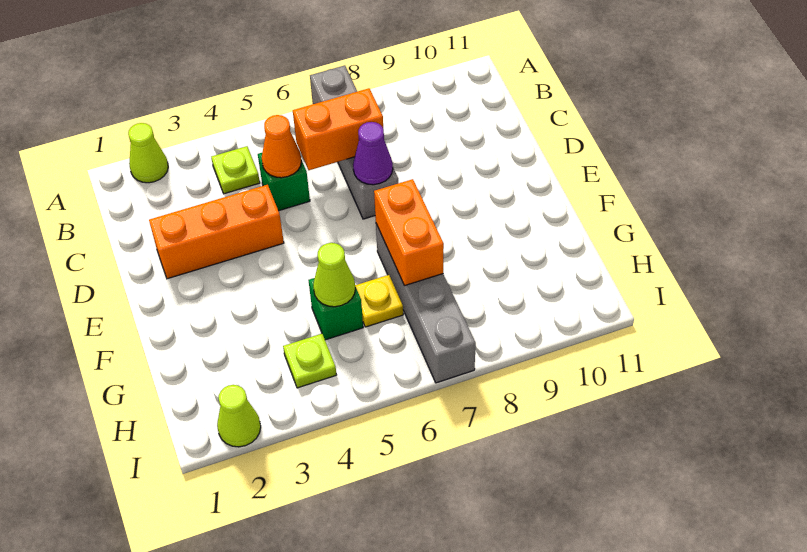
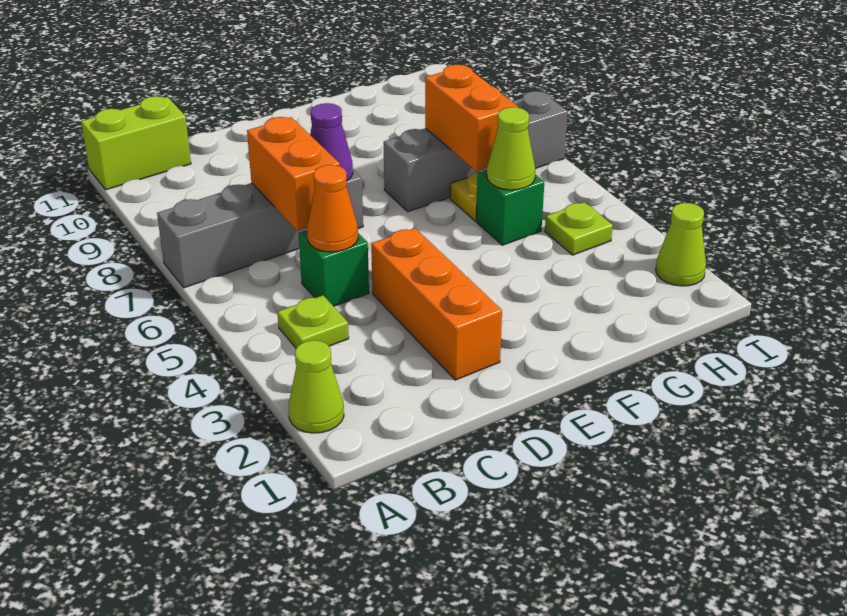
none -> lime brick A11:B11 level 1
orange brick F7:G7 level 2 -> orange brick G6:G7 level 2

